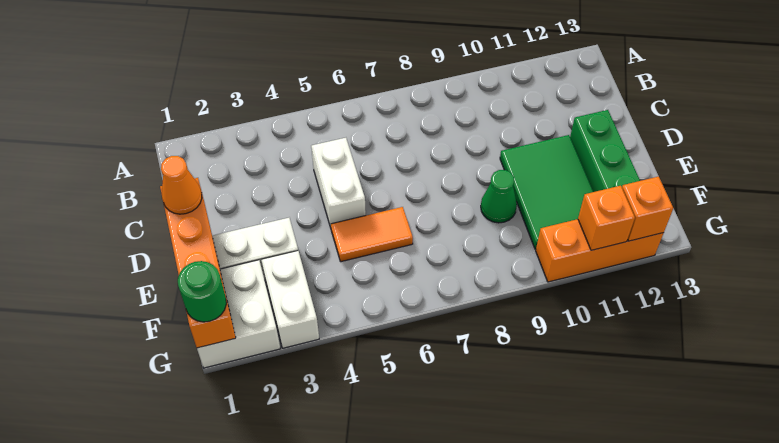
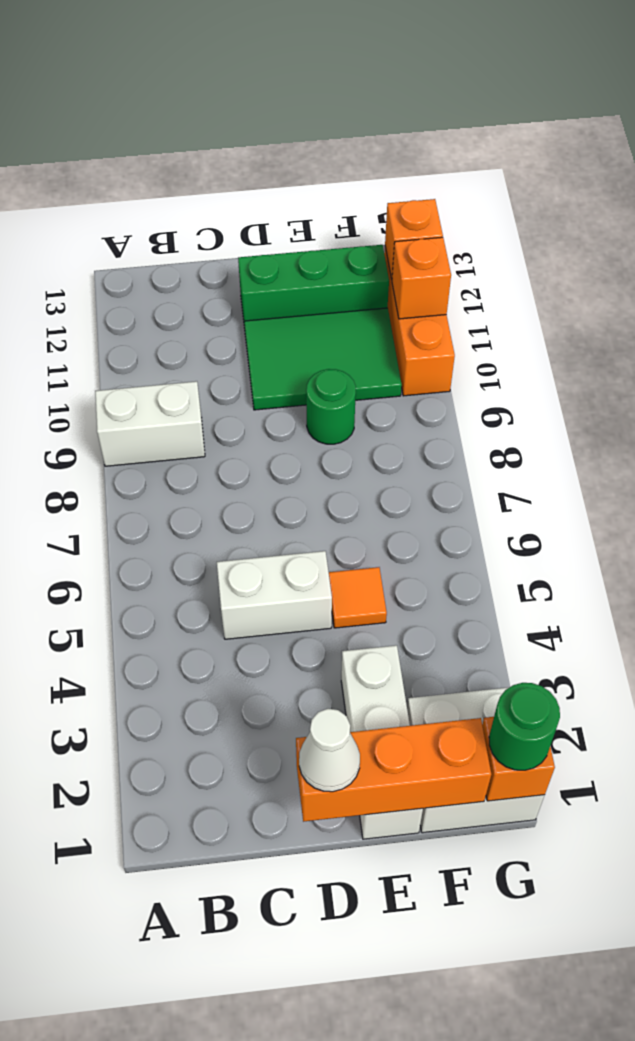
orange cone D1 level 3 -> white cone D1 level 3
orange tile E5:E6 level 1 -> orange tile E5 level 1
green cone E9 level 1 -> green round brick E9 level 1
white brick F3:G3 level 1 -> white brick A9:B9 level 1

